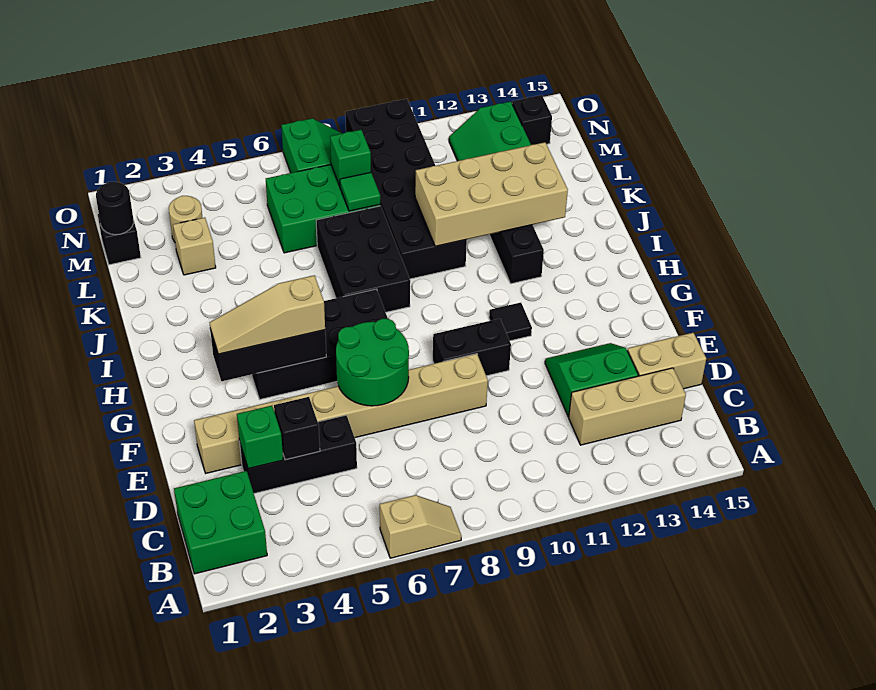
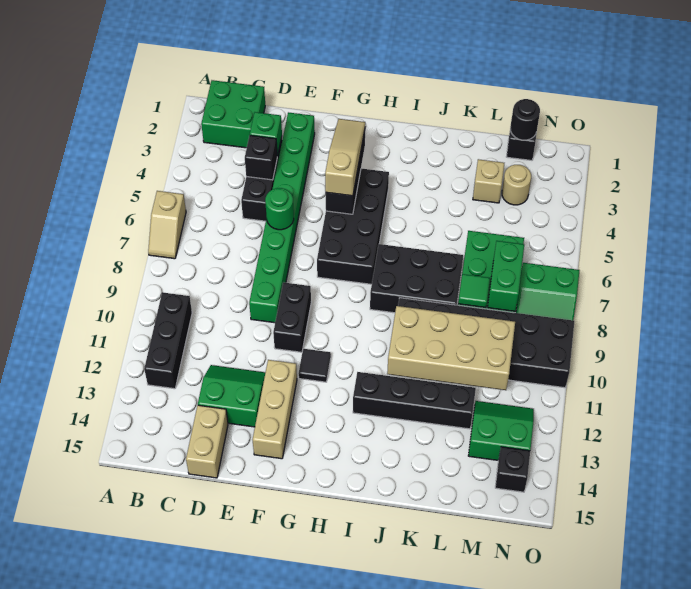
none -> black brick B10:B12 level 1
tan brick C12:C14 level 1 -> tan brick F12:F14 level 1
green slope D12:E13 level 1 top D -> green slope D12:E13 level 1 top 13
tan brick E2:E9 level 1 -> green brick E2:E9 level 1
green round brick E6:F7 level 2 -> green round brick E6 level 2
tan brick J10:K13 level 2 -> tan brick J10:M11 level 2
green brick M8 level 2 -> green brick M7:M8 level 2

